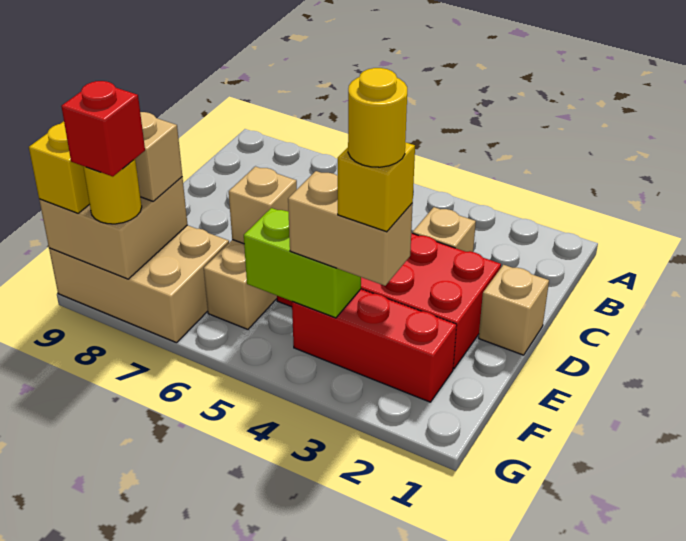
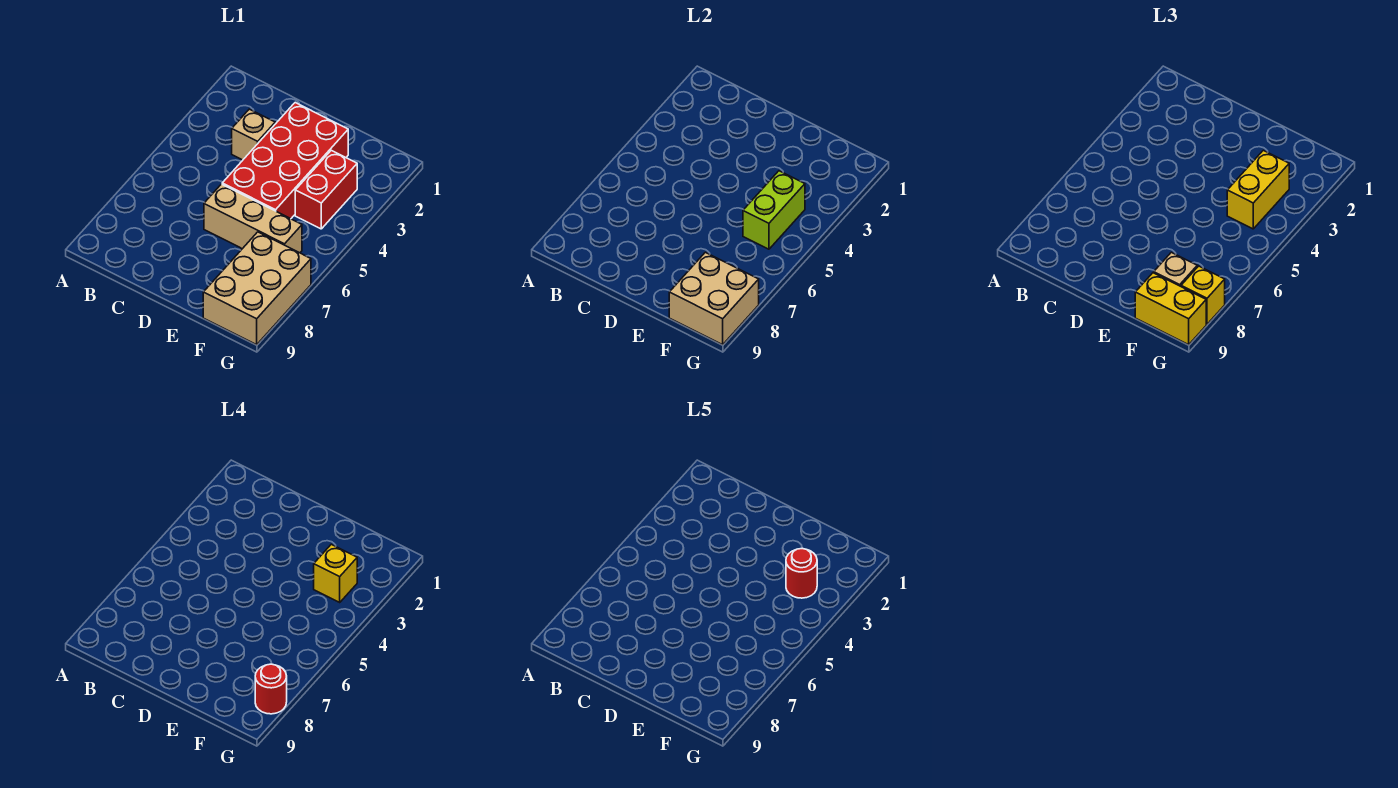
tan brick D1 level 1 -> none
tan brick E6 level 2 -> none
red brick F2:F4 level 1 -> red brick F3:F4 level 1
tan brick F3:F4 level 3 -> yellow brick F3:F4 level 3
yellow round brick F3 level 5 -> red round brick F3 level 5
yellow round brick G8 level 3 -> yellow brick G8 level 3
red brick G8 level 4 -> red round brick G8 level 4

